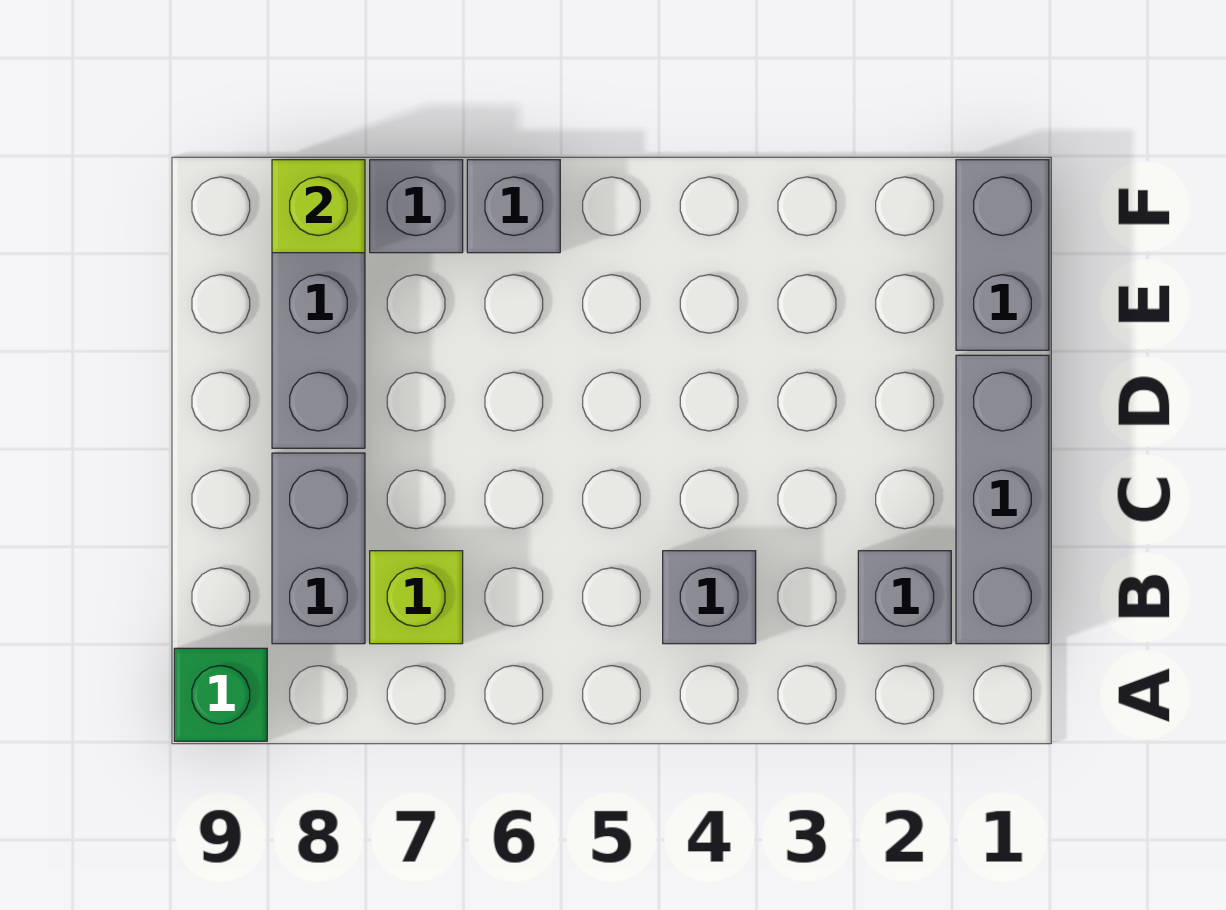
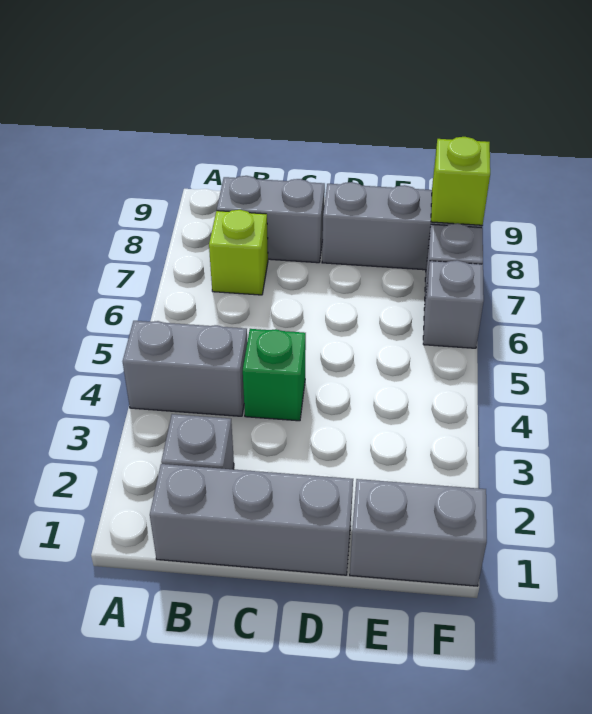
green brick A9 level 1 -> green brick C4 level 1
grey brick B4 level 1 -> grey brick A4:B4 level 1

